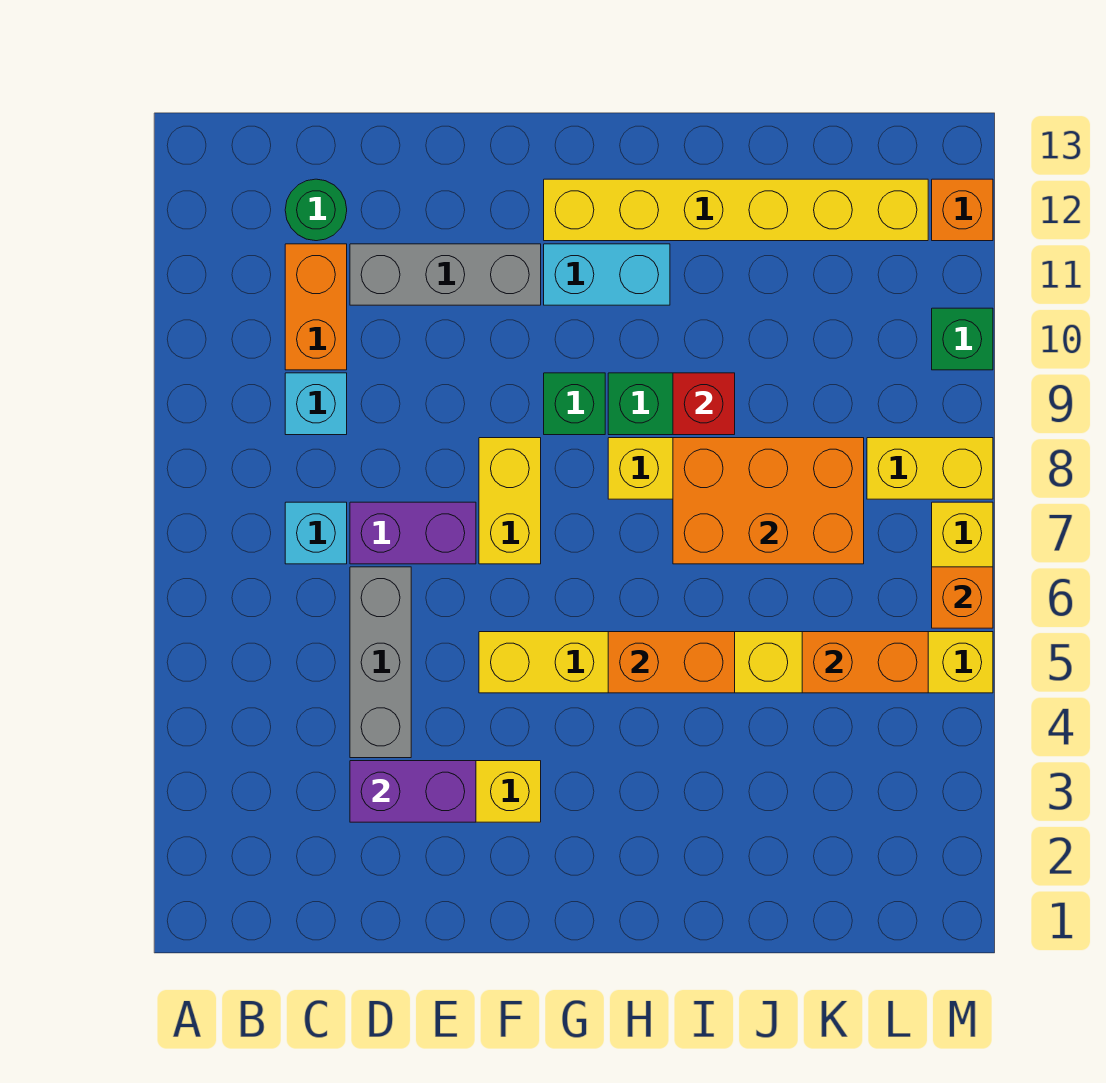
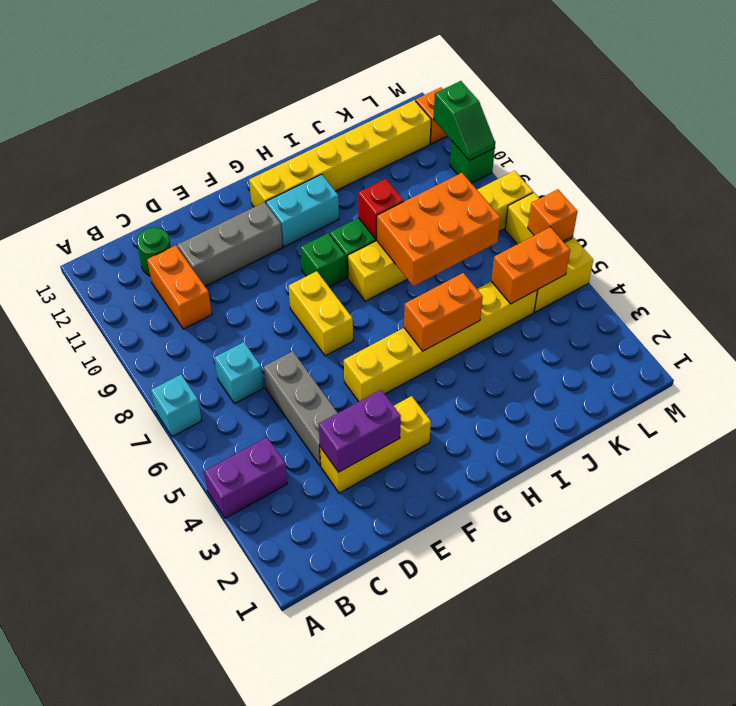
cyan brick C9 level 1 -> cyan brick A7 level 1
purple brick D7:E7 level 1 -> purple brick A4:B4 level 1
none -> green slope M10:M11 level 2 top 11

